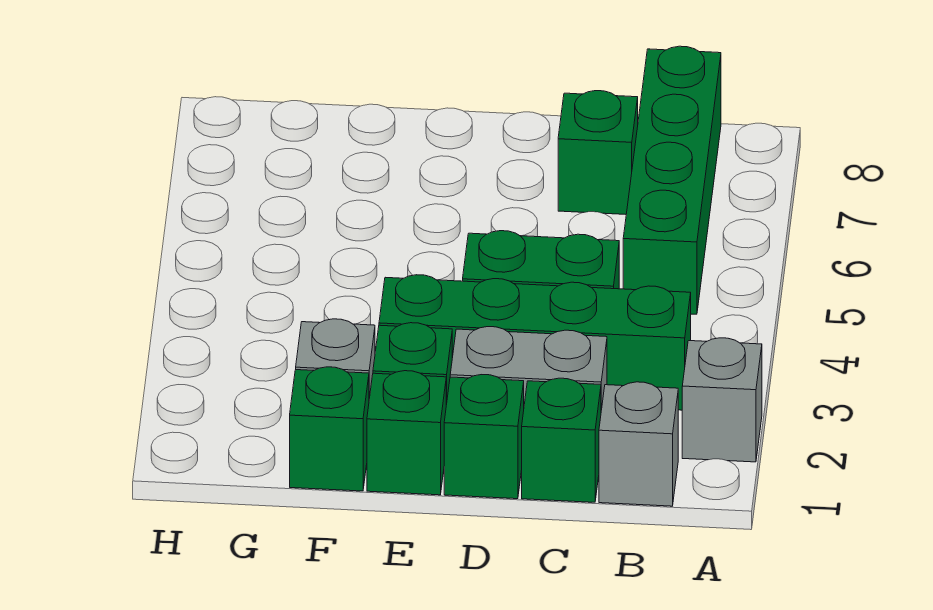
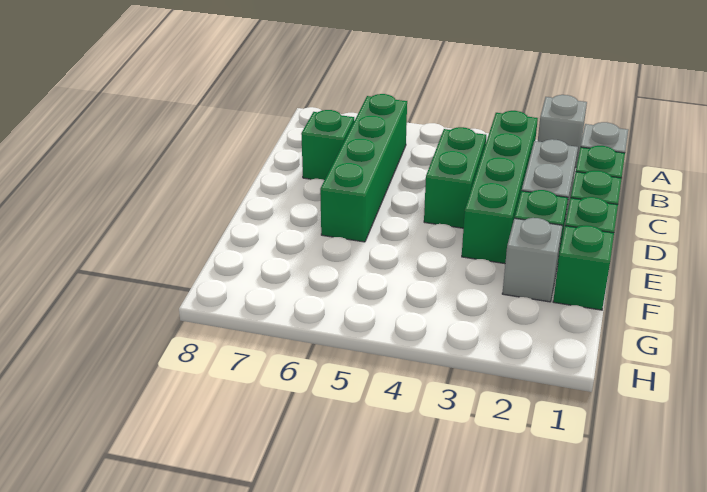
green brick B5:B8 level 1 -> green brick B6:E6 level 1

